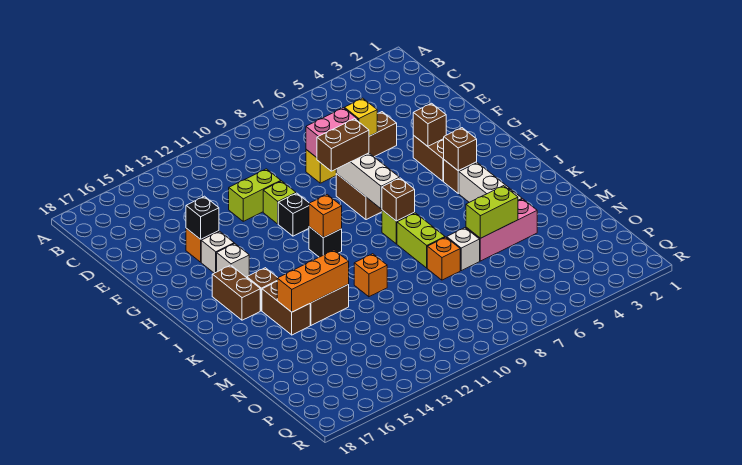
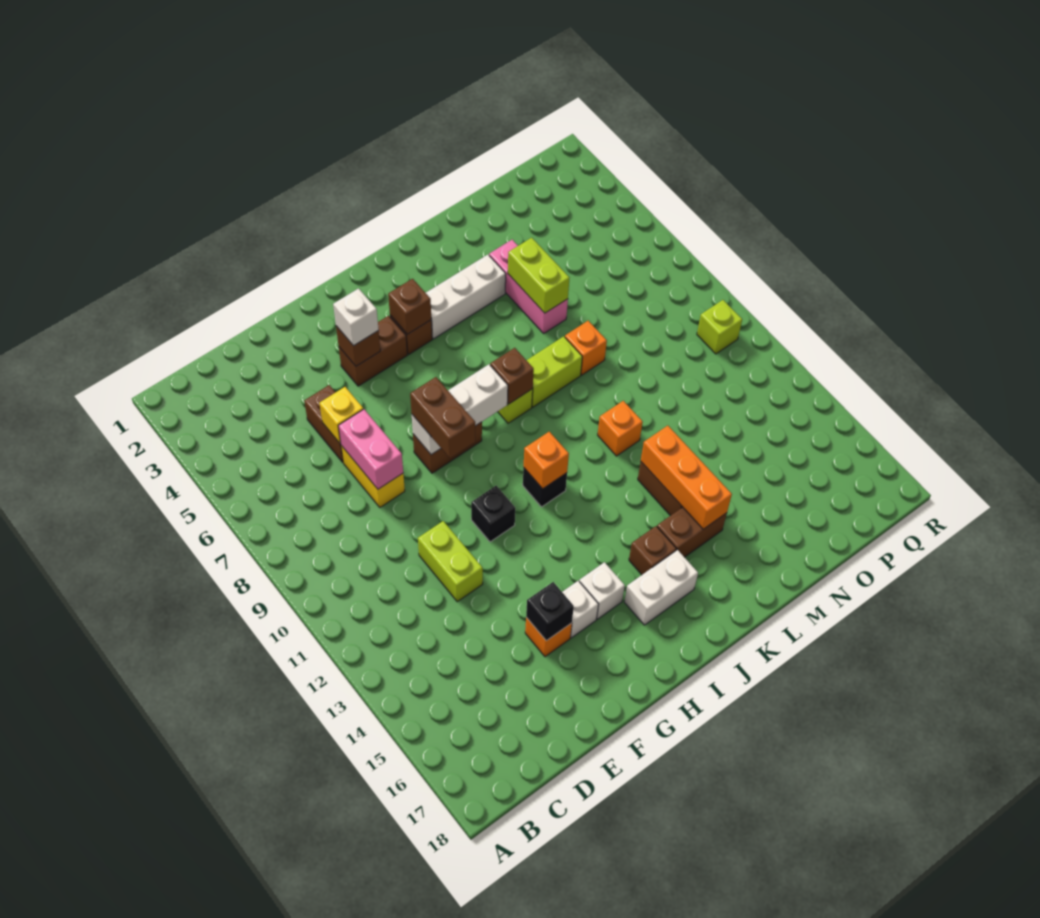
lime brick F11 level 1 -> lime brick Q10 level 1
brown brick I16:J16 level 1 -> white brick I16:J16 level 1
white brick M7 level 1 -> white brick G4 level 3

